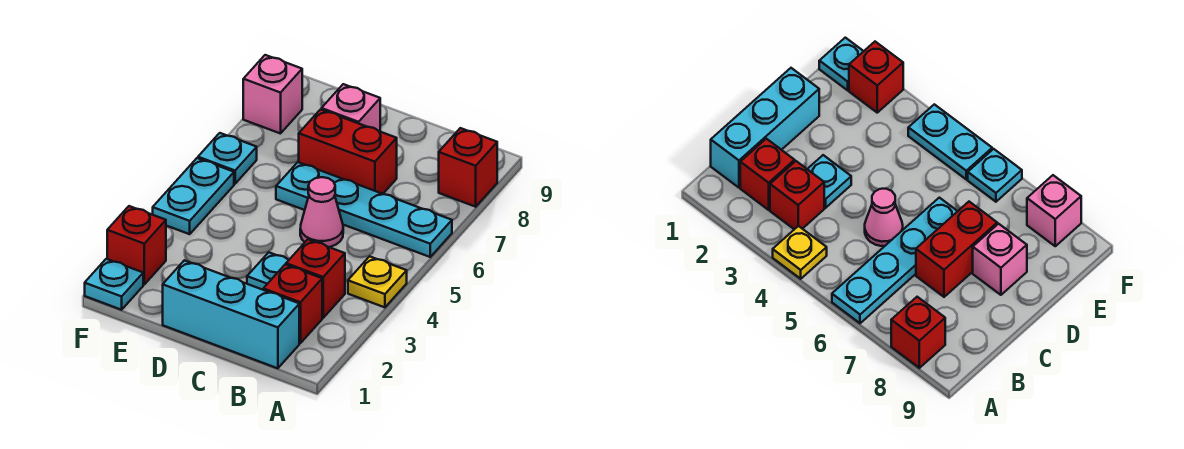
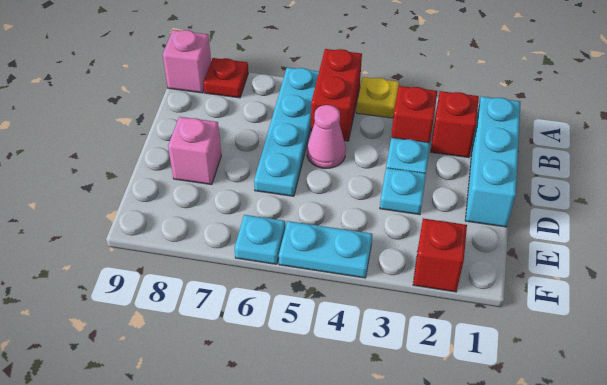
red brick A8 level 1 -> red plate A8 level 1
red brick C7:D7 level 1 -> red brick A5:B5 level 1
cyan plate F1 level 1 -> cyan plate D3 level 1
pink brick F8 level 1 -> pink brick A9 level 1

